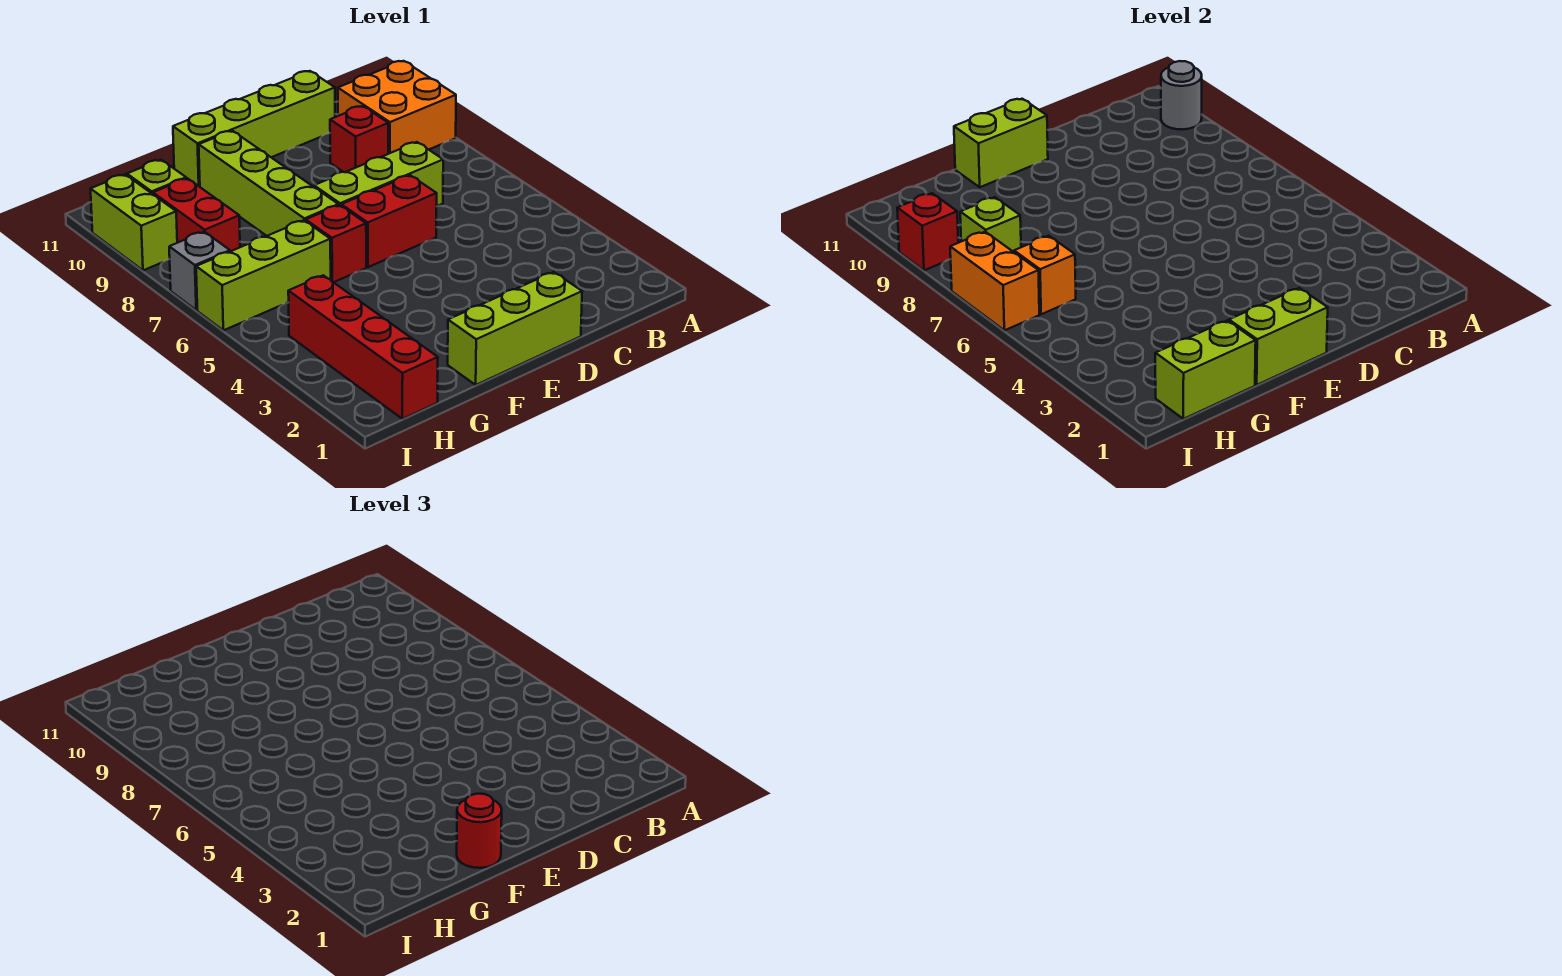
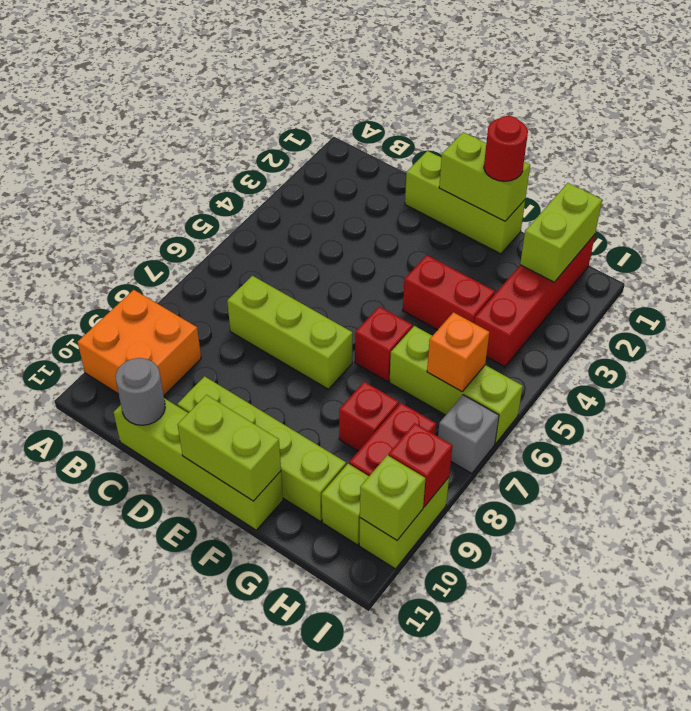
grey round brick A10 level 2 -> grey round brick C11 level 2
red brick C9 level 1 -> red brick G8 level 1
red brick D6:E6 level 1 -> red brick F4:G4 level 1
lime brick F7:F10 level 1 -> lime brick D10:G10 level 1
lime brick G1:H1 level 2 -> lime brick H1:H2 level 2
lime brick H8 level 2 -> lime brick I10 level 2
orange brick I6:I7 level 2 -> none

